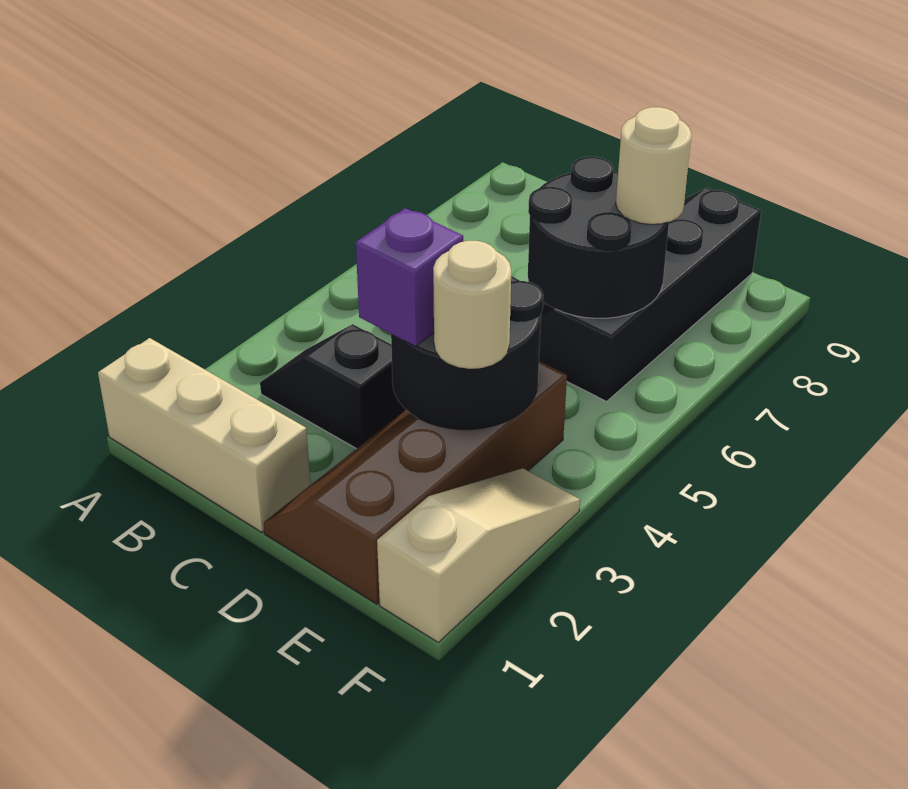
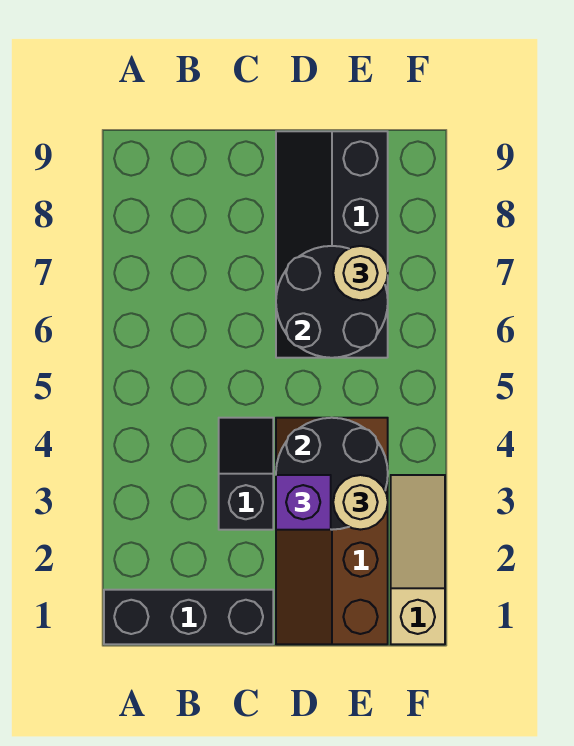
tan brick A1:C1 level 1 -> black brick A1:C1 level 1
black slope B3:C3 level 1 top C -> black slope C3:C4 level 1 top 3

